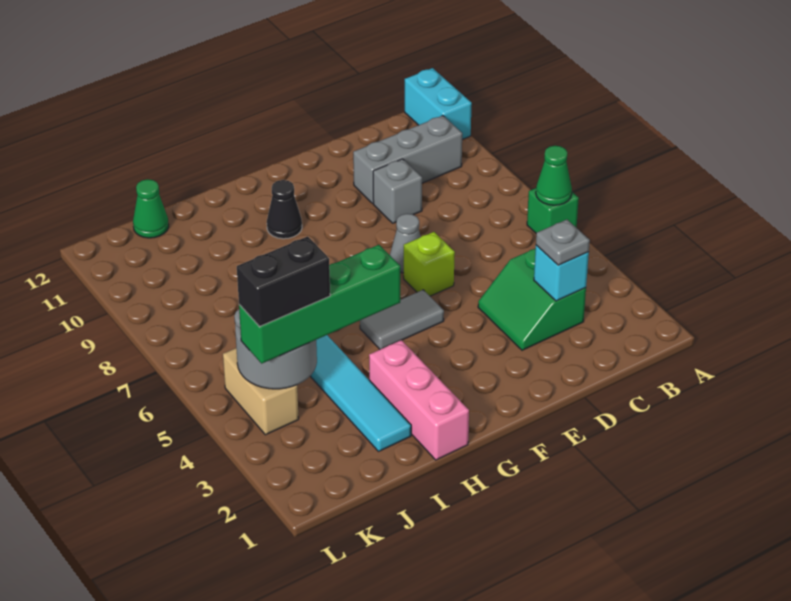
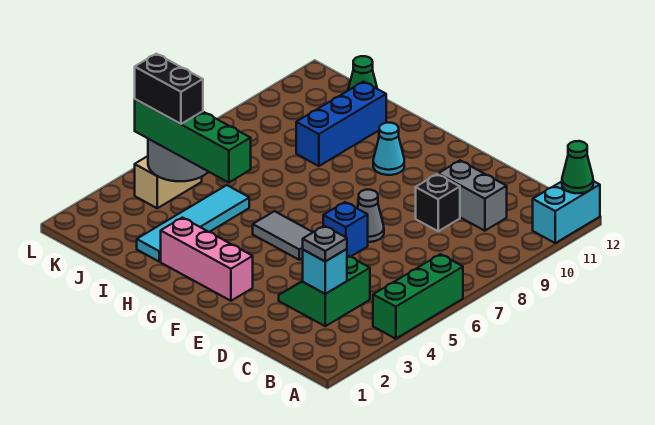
green brick A6 level 1 -> green brick A4:A6 level 1
green cone A6 level 2 -> green cone A12 level 2
grey brick B10:D10 level 1 -> grey brick C10:D10 level 1
grey brick D9 level 1 -> black brick D9 level 1
lime brick E6 level 1 -> blue brick E6 level 1
black cone G10 level 1 -> cyan cone G10 level 1
pink brick H1:H3 level 1 -> pink brick F2:H2 level 1
none -> blue brick I9:I11 level 1

